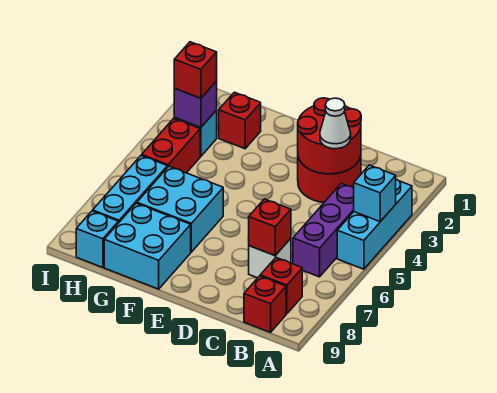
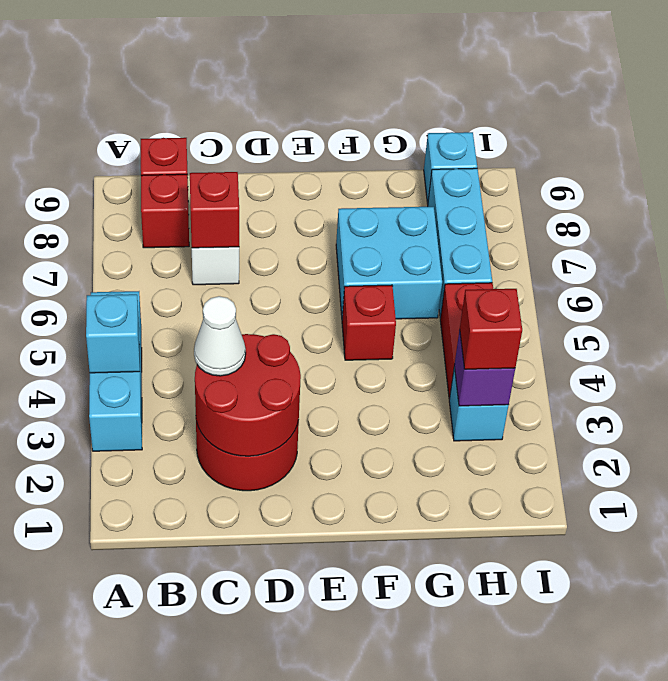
purple brick B4:B6 level 1 -> none
cyan brick F8:G9 level 1 -> none
red brick G2 level 1 -> red brick F5 level 1

